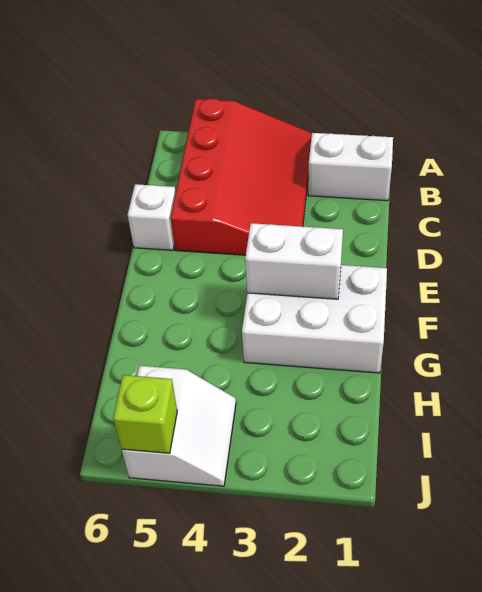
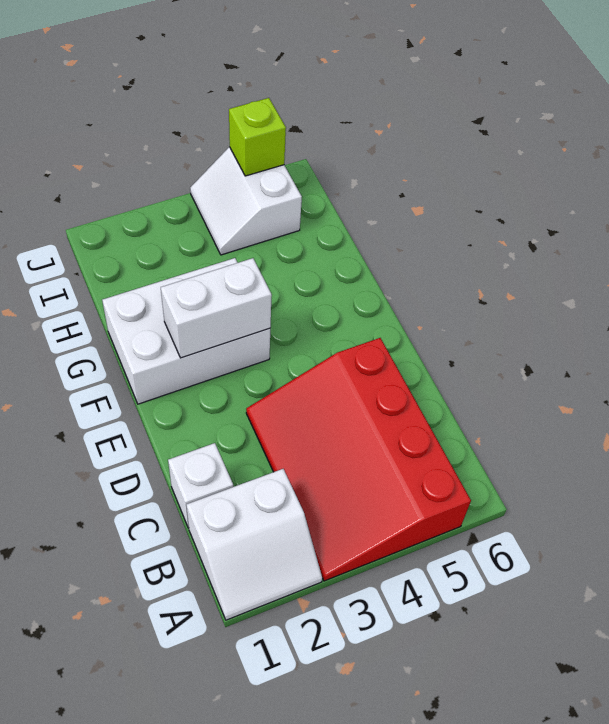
white brick D6 level 1 -> white brick C1 level 1

